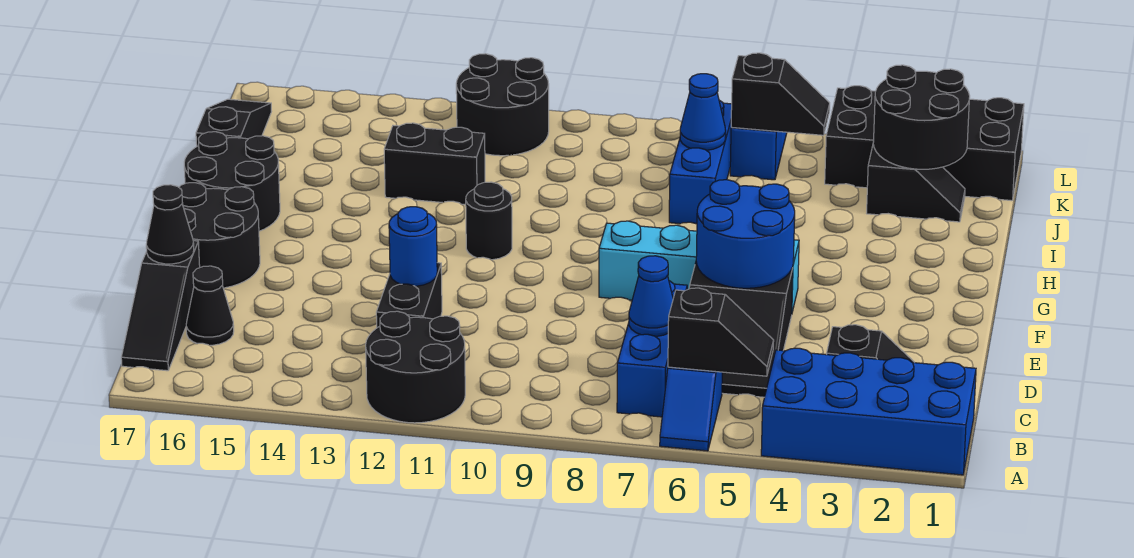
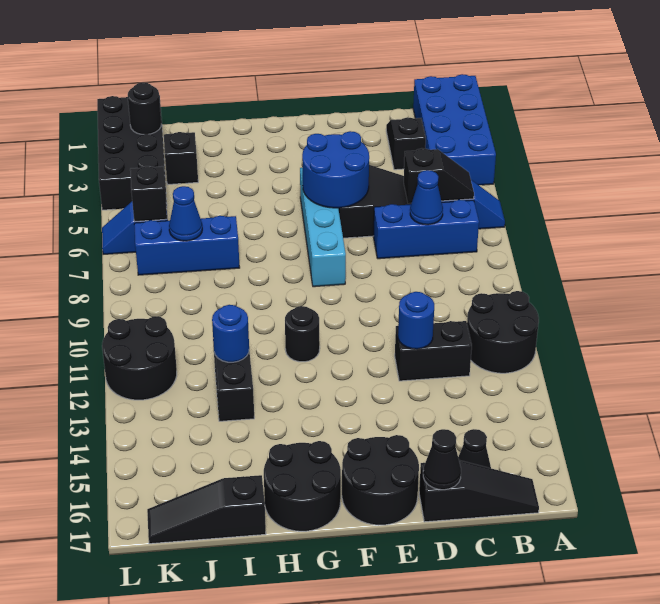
black slope B5:B6 level 2 top 6 -> black slope B6:C6 level 2 top C
none -> blue round brick I12 level 2
black round brick J2:K3 level 2 -> black round brick K2 level 2

